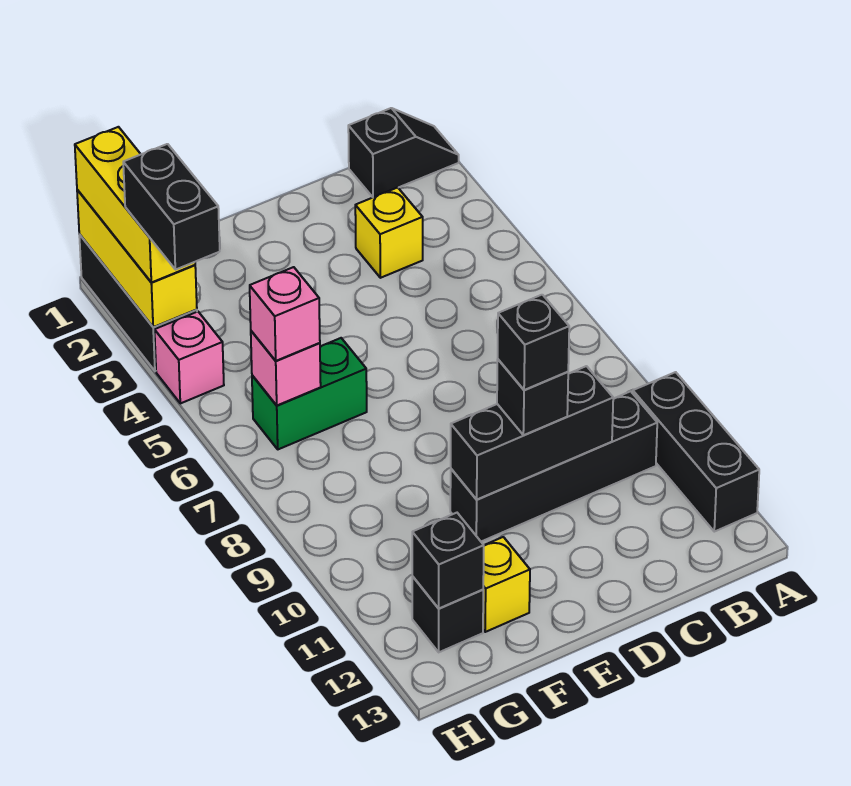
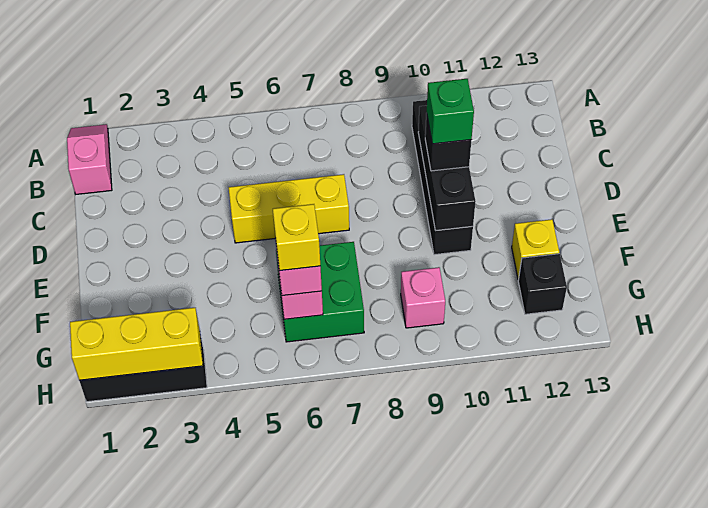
black slope A1:B1 level 1 top B -> pink slope A1:B1 level 1 top B
black brick A10:A12 level 1 -> none
yellow brick C3 level 1 -> yellow brick G6 level 4
black brick D10 level 4 -> green brick D10 level 4
green brick F6:G6 level 1 -> green brick F6:G7 level 1
black brick G12 level 2 -> none
yellow brick H1:H3 level 3 -> yellow brick D5:D7 level 1
black brick H3:H4 level 4 -> none
pink brick H4 level 1 -> pink brick G9 level 1

